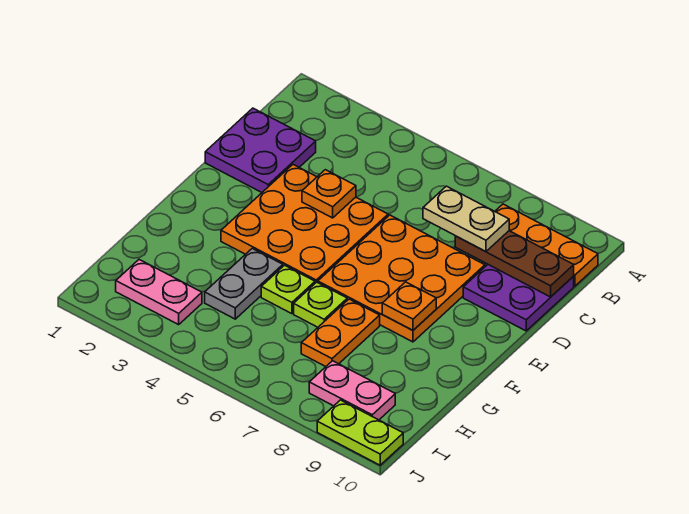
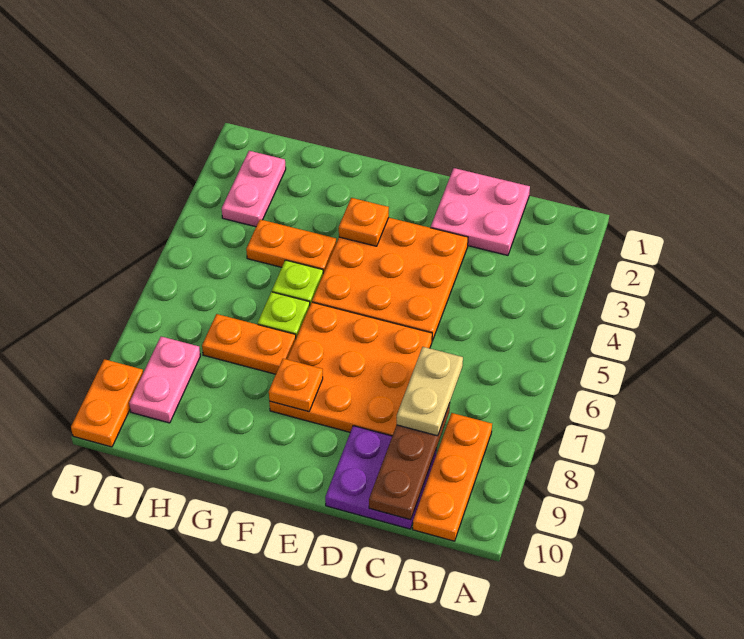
purple plate C1:D2 level 1 -> pink plate C1:D2 level 1
orange plate D4 level 2 -> orange plate F3 level 2
grey plate G4:H4 level 1 -> orange plate G4:H4 level 1
lime plate J9:J10 level 1 -> orange plate J9:J10 level 1

